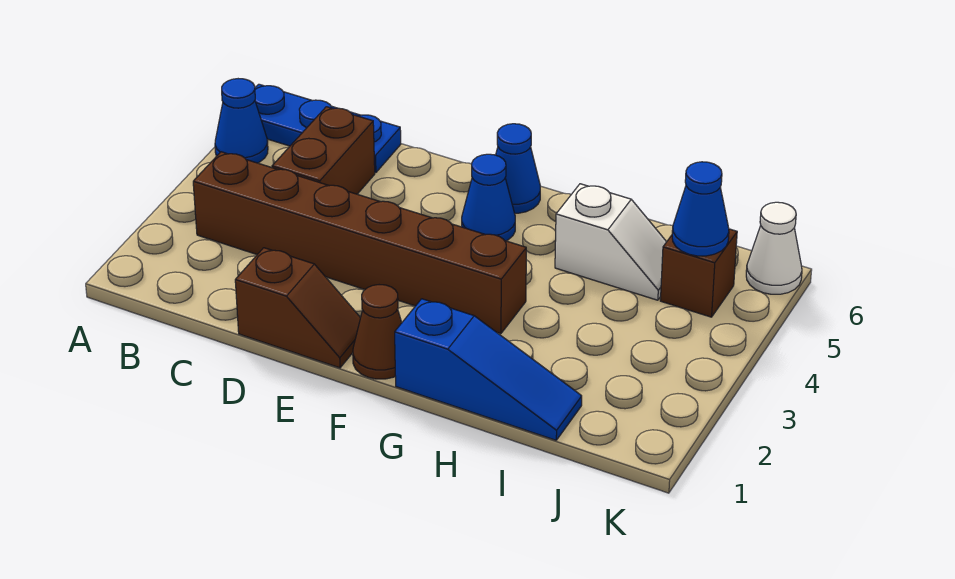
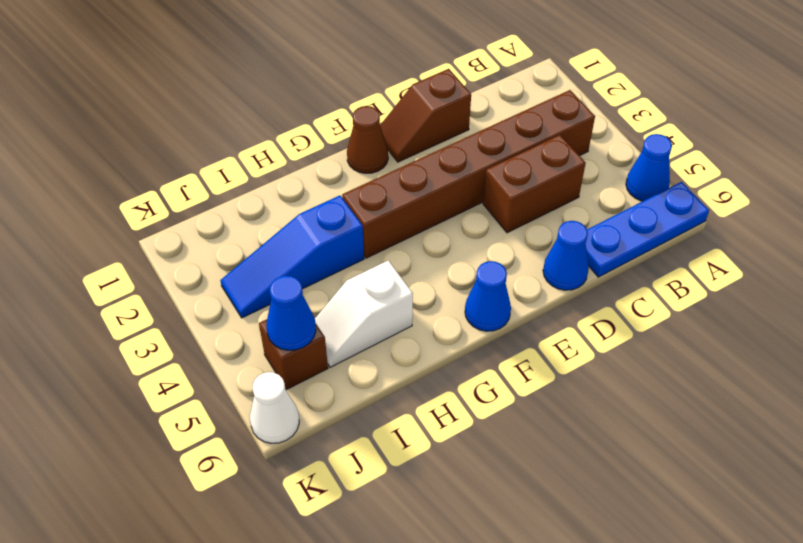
brown brick C4:C5 level 1 -> brown brick C4:D4 level 1
blue cone F5 level 1 -> blue cone D6 level 1
blue slope G1:I1 level 1 top G -> blue slope H3:J3 level 1 top H

